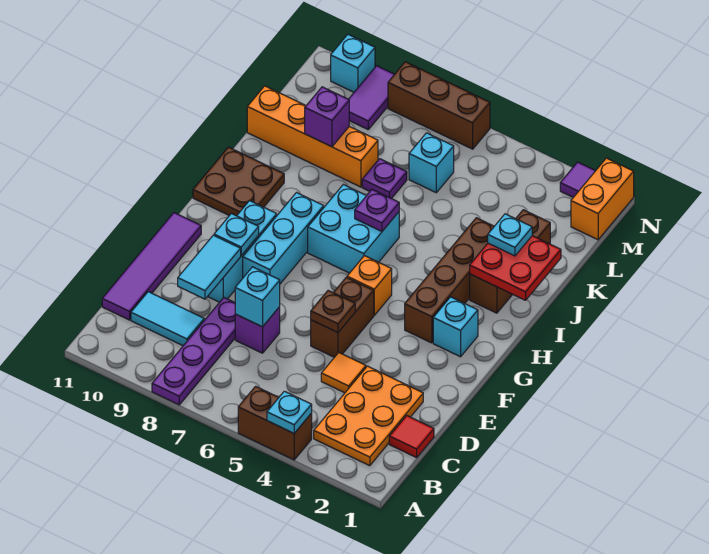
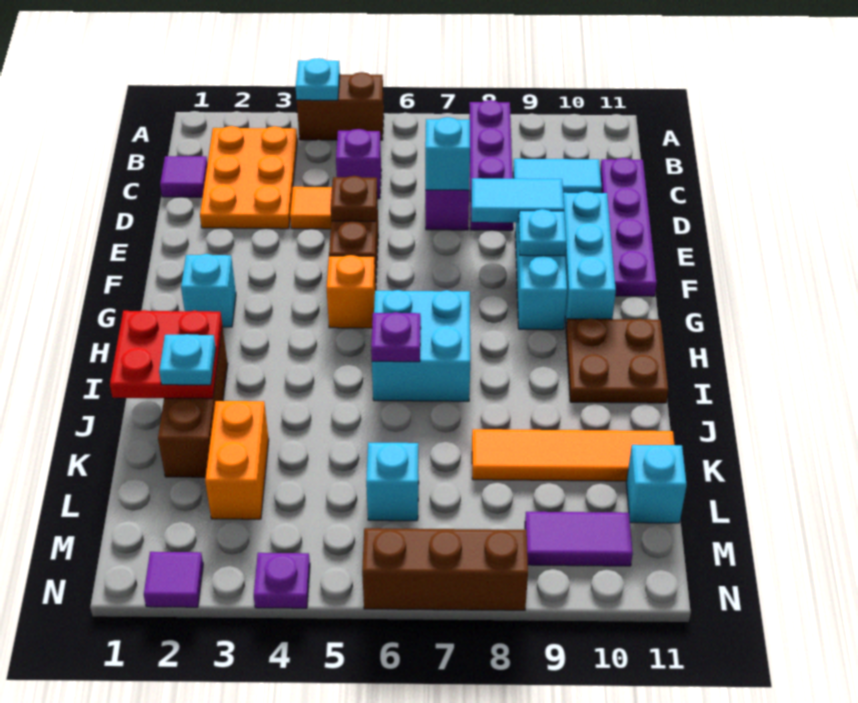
red tile C1 level 1 -> purple tile C1 level 1
purple tile C11:F11 level 1 -> purple plate C11:F11 level 1
cyan tile D9:E9 level 2 -> cyan tile E8:E9 level 2
cyan brick F8:H8 level 1 -> cyan brick E10:G10 level 1
brown brick G3:J3 level 1 -> none
purple plate K7 level 1 -> purple plate N4 level 1
orange brick K8:K11 level 1 -> orange tile K8:K11 level 1
purple brick K9 level 2 -> purple brick C5 level 1
orange brick M1:N1 level 1 -> orange brick K3:L3 level 1
purple tile M9:N9 level 1 -> purple tile M9:M10 level 1
cyan brick N10 level 1 -> cyan brick L11 level 1

